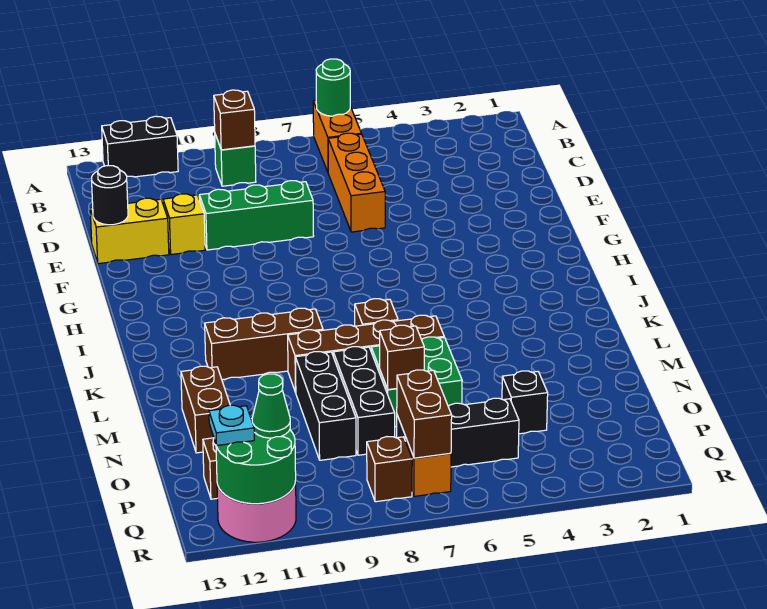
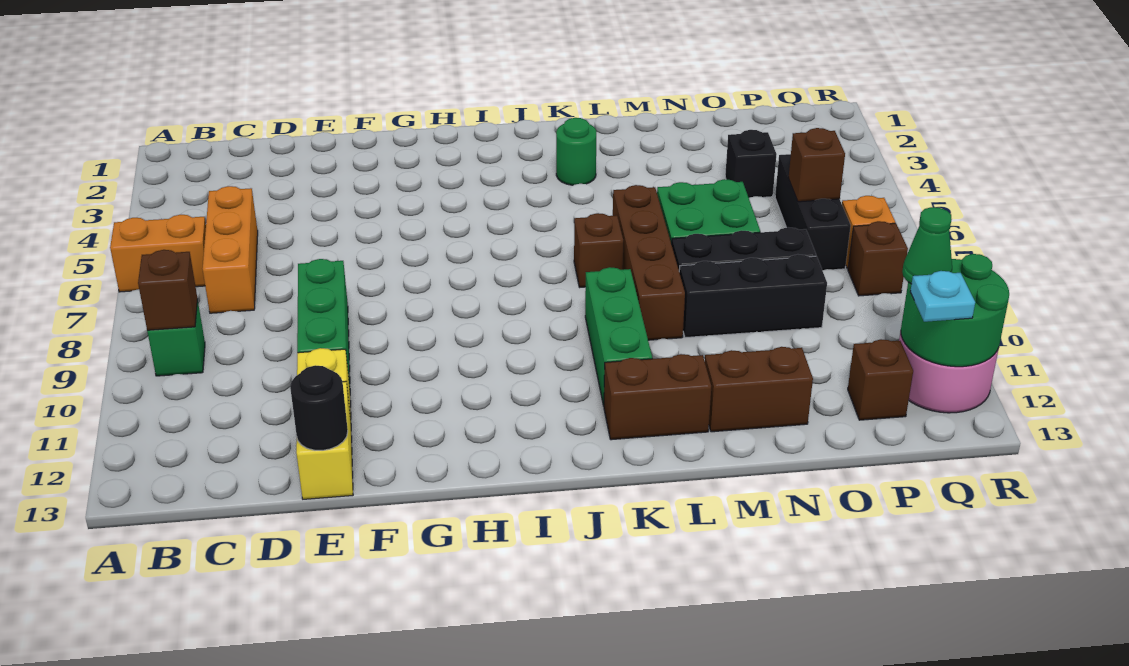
green round brick A6 level 2 -> green round brick K3 level 1
black brick A11:A12 level 1 -> none
orange brick C6:E6 level 1 -> orange brick C5:C7 level 1
brown brick K9:K11 level 1 -> green brick K9:K11 level 1
brown brick N7 level 2 -> brown brick P6 level 2
brown brick P7:Q7 level 2 -> brown brick K12:L12 level 1

